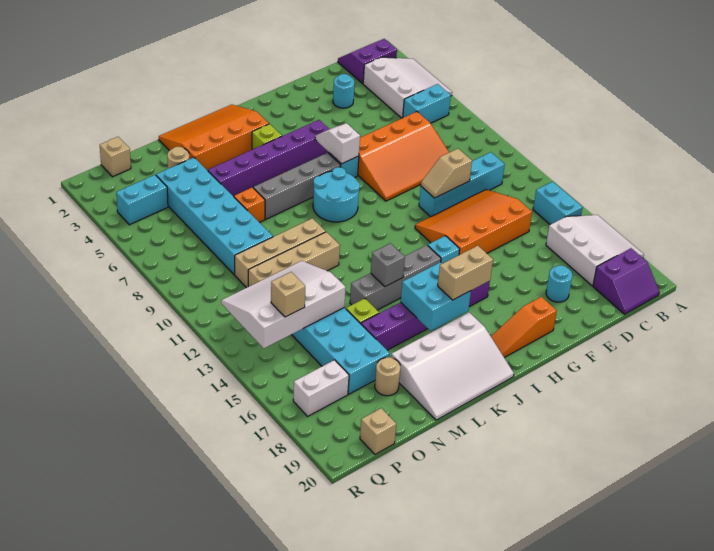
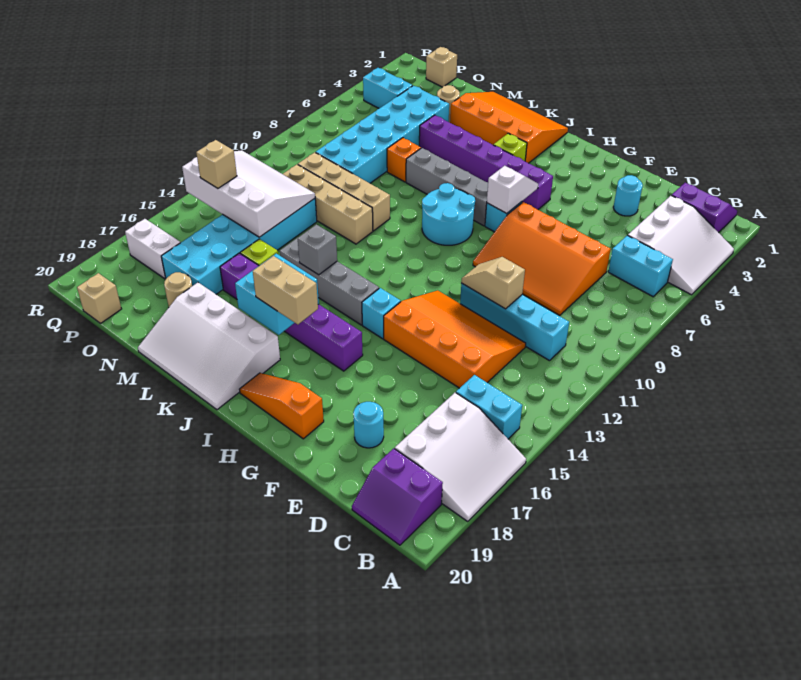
cyan brick B14:B15 level 1 -> cyan brick B15:C15 level 1

